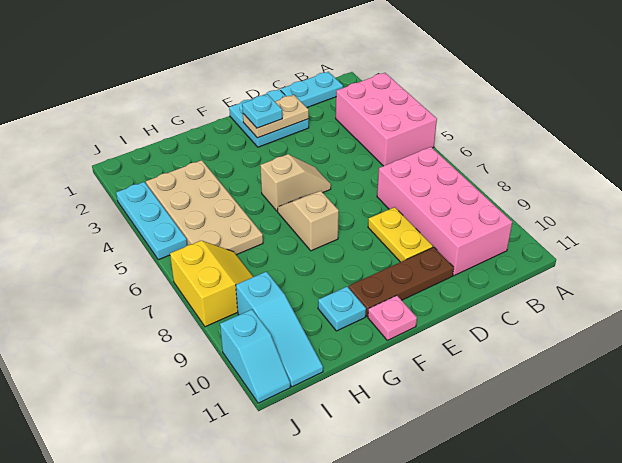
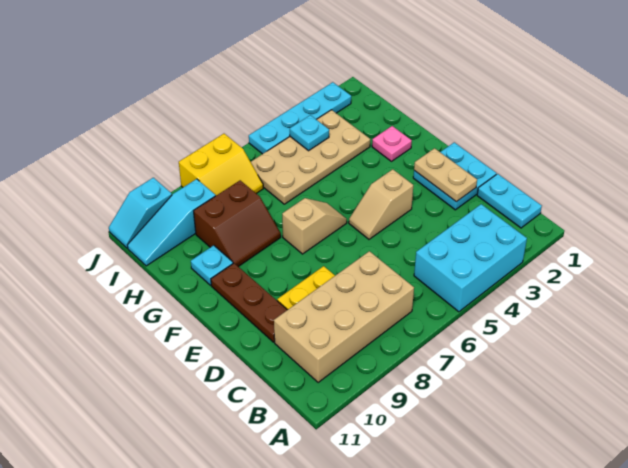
pink brick A3:B5 level 1 -> cyan brick A3:B5 level 1
pink brick B7:C10 level 1 -> tan brick B7:C10 level 1
cyan plate E2 level 3 -> cyan plate I4 level 2
tan slope E5:F5 level 1 top F -> tan slope E4:E5 level 1 top 4
pink plate F11 level 1 -> pink plate G2 level 1
none -> brown slope G8:H9 level 1 top H
cyan plate J3:J5 level 1 -> cyan plate J2:J5 level 1

